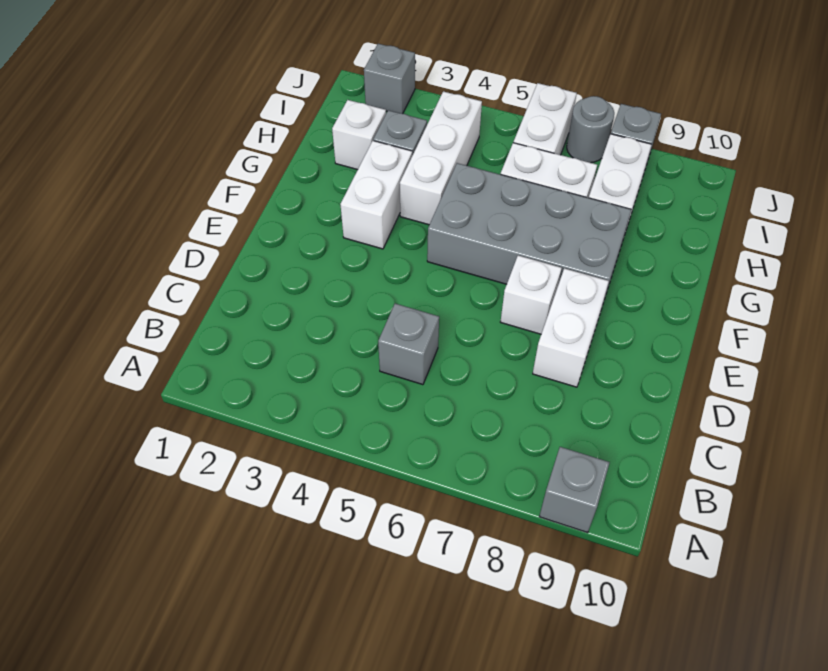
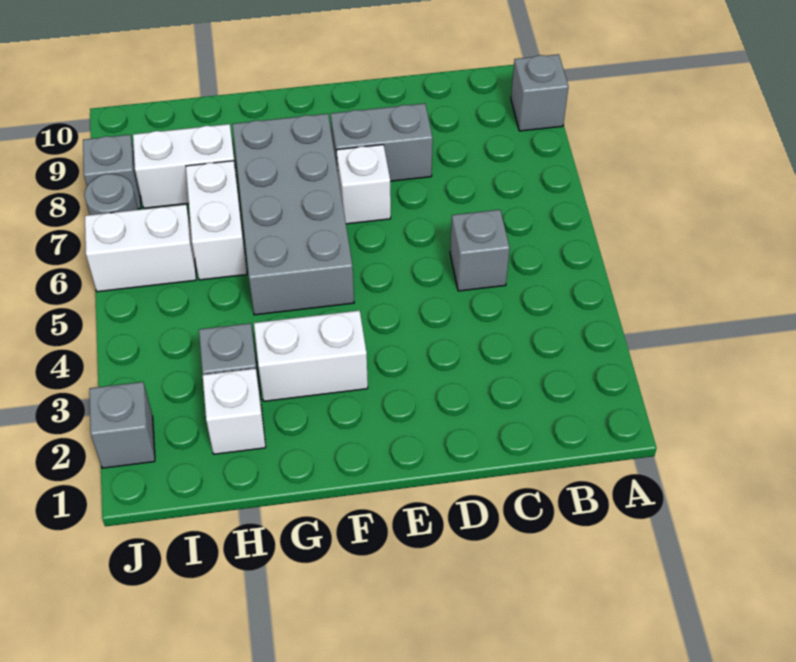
white brick D8:E8 level 1 -> grey brick D8:E8 level 1
white brick G4:I4 level 1 -> none

